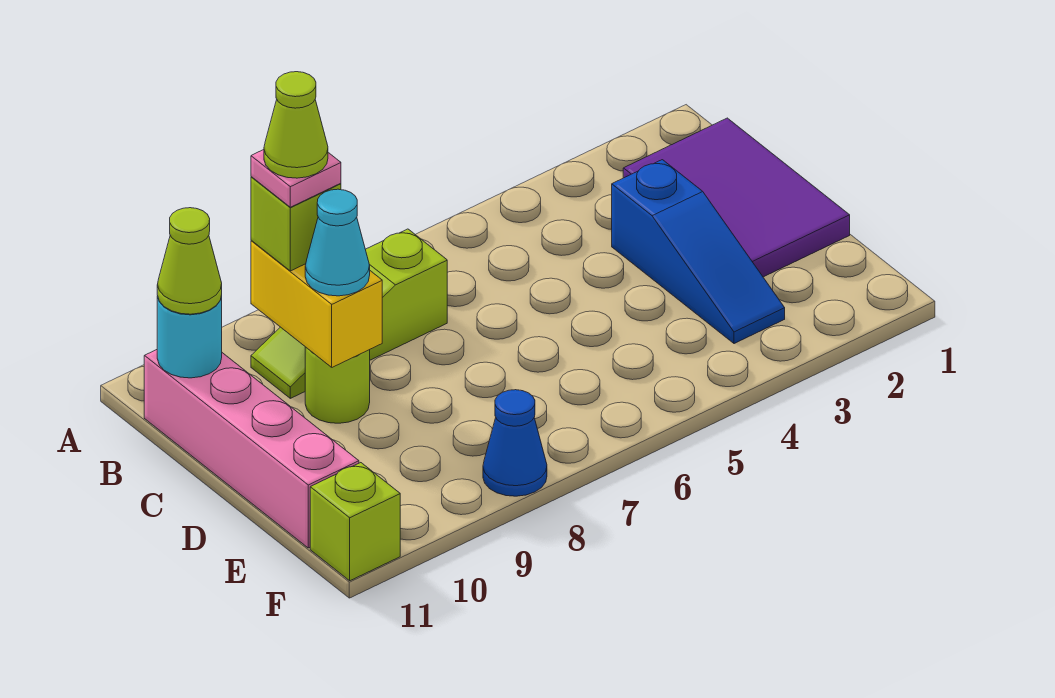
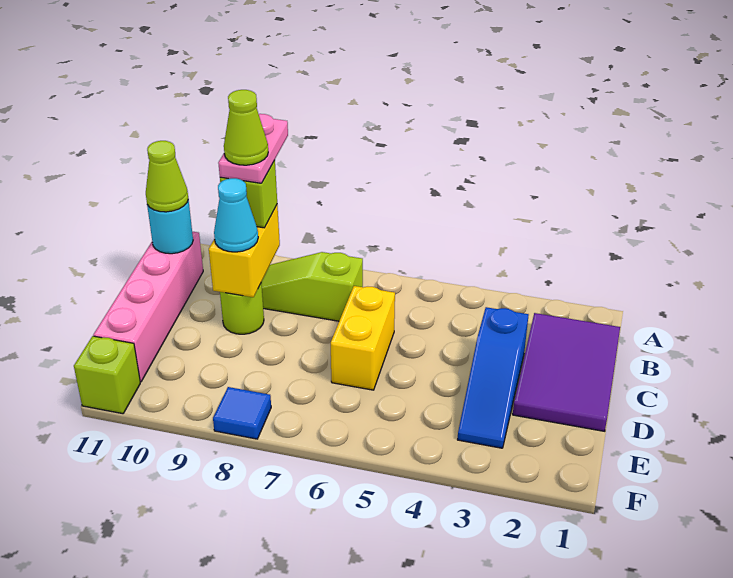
pink plate B9 level 4 -> pink plate A9:B9 level 4
none -> yellow brick C6:D6 level 1
blue cone F8 level 1 -> blue tile F8 level 1

